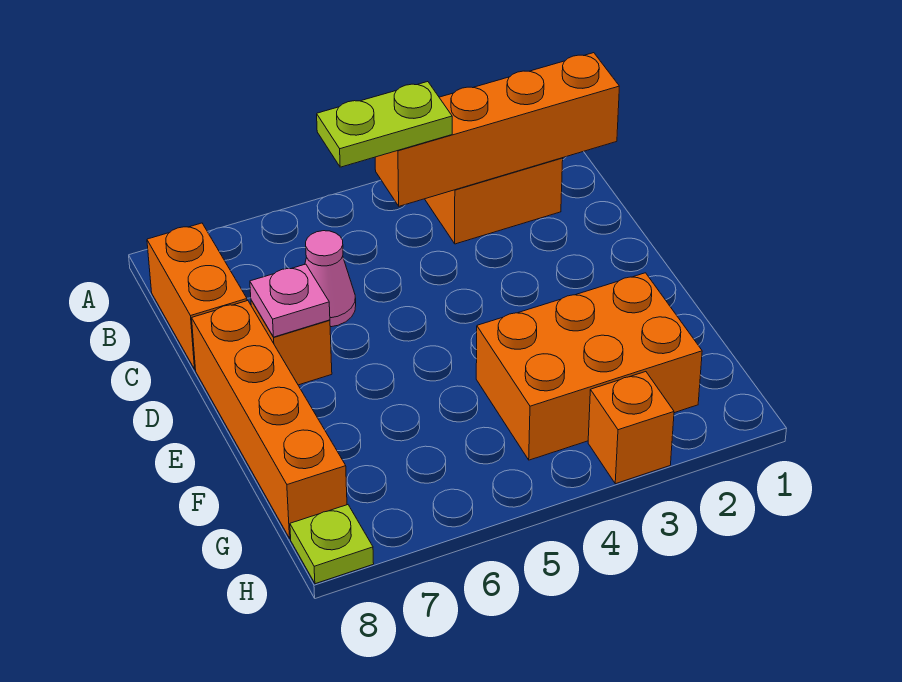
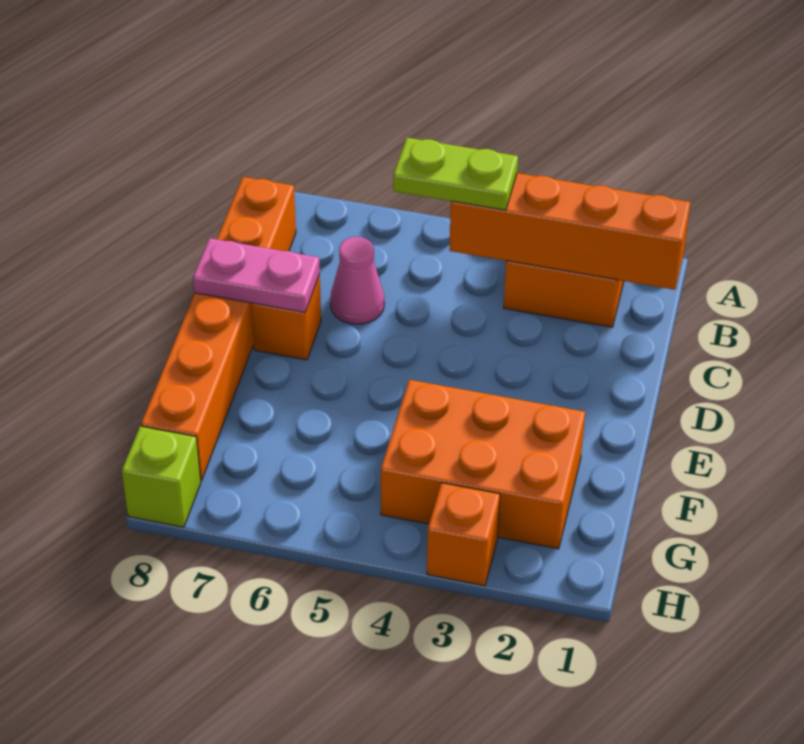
pink plate D7 level 2 -> pink plate D7:D8 level 2
lime plate H8 level 1 -> lime brick H8 level 1

